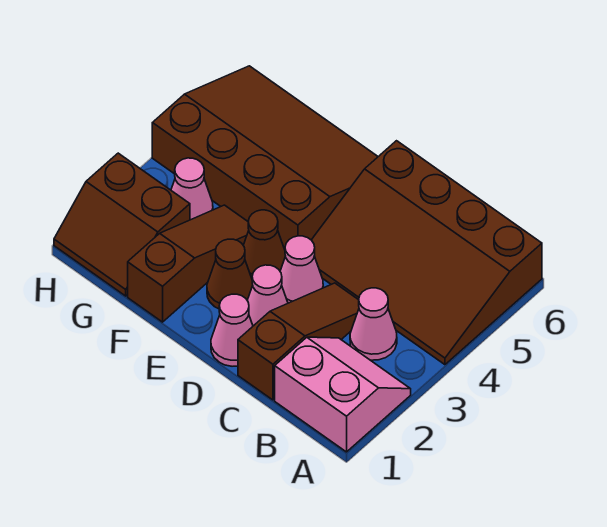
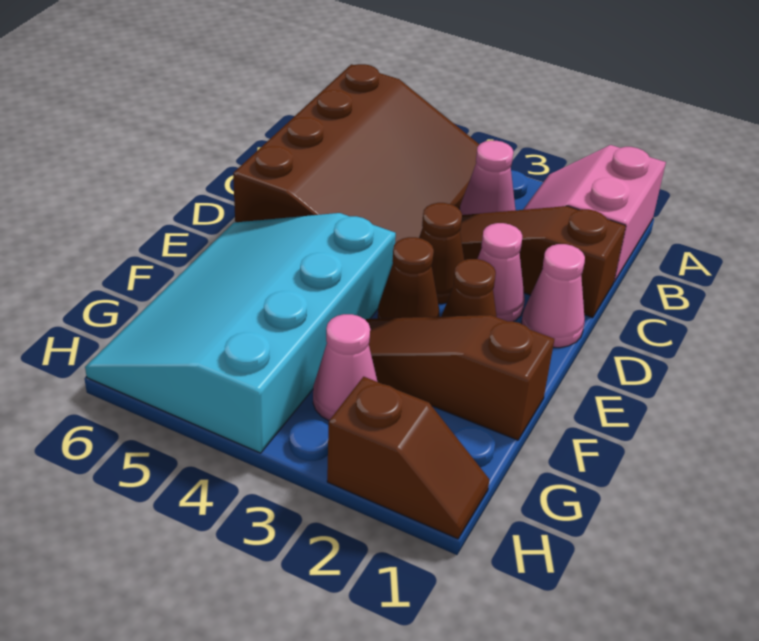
pink cone D3 level 1 -> brown cone D3 level 1
brown slope E4:H6 level 1 top 4 -> cyan slope E4:H6 level 1 top 4
brown slope G1:H2 level 1 top 2 -> brown slope H1:H2 level 1 top 2

